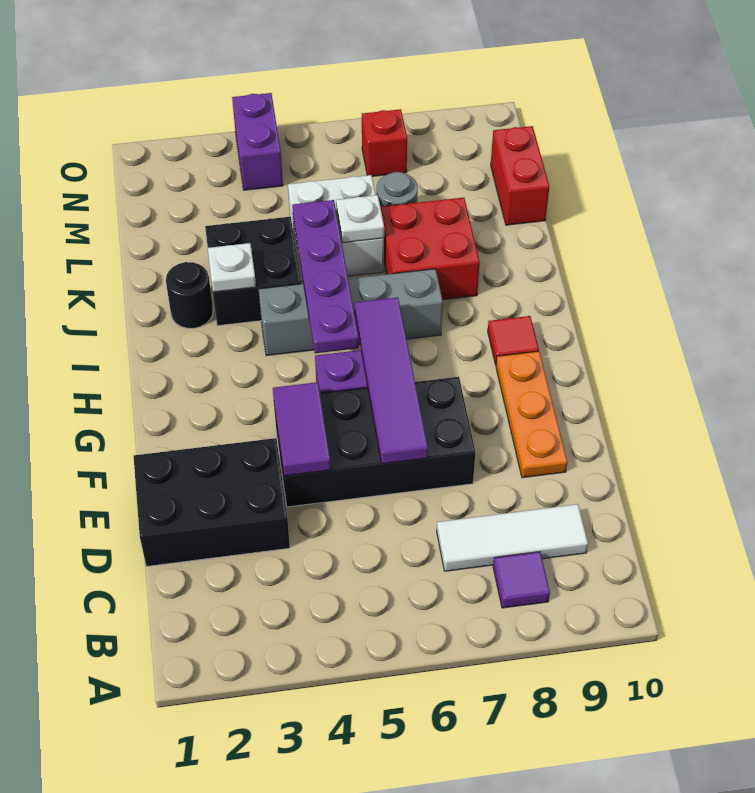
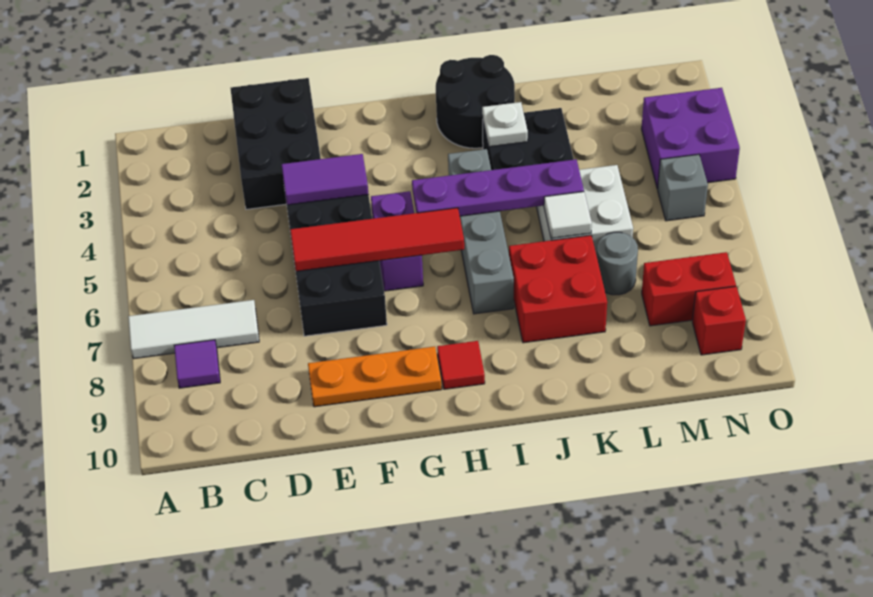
white tile C7:C9 level 1 -> white tile A7:C7 level 1
purple tile E6:H6 level 2 -> red tile E6:H6 level 2
black round brick J2 level 1 -> black round brick I1:J2 level 1
white plate K6 level 2 -> white tile K6 level 2
red brick L10:M10 level 1 -> red brick M8:N8 level 1
purple brick N4:O4 level 1 -> purple brick N3:O4 level 1
none -> grey brick N5 level 1
red brick N7 level 1 -> red brick N9 level 1

